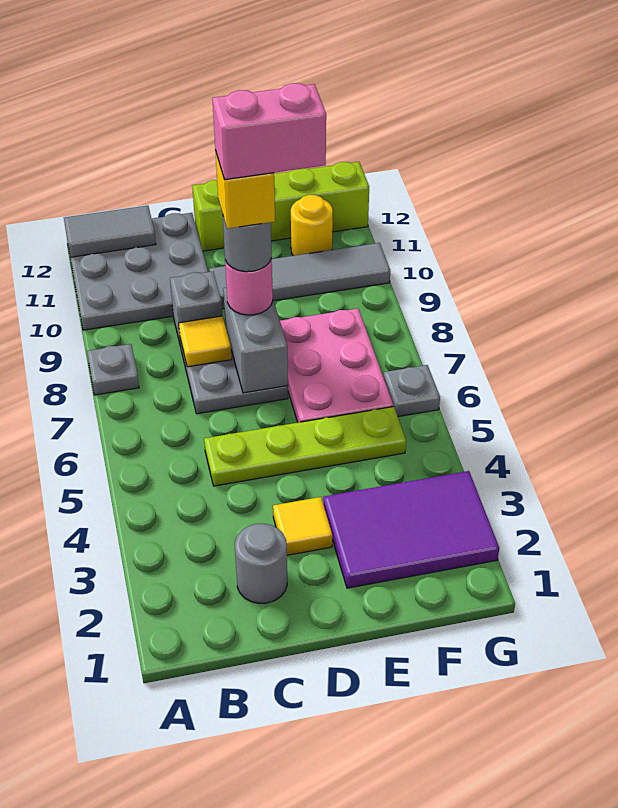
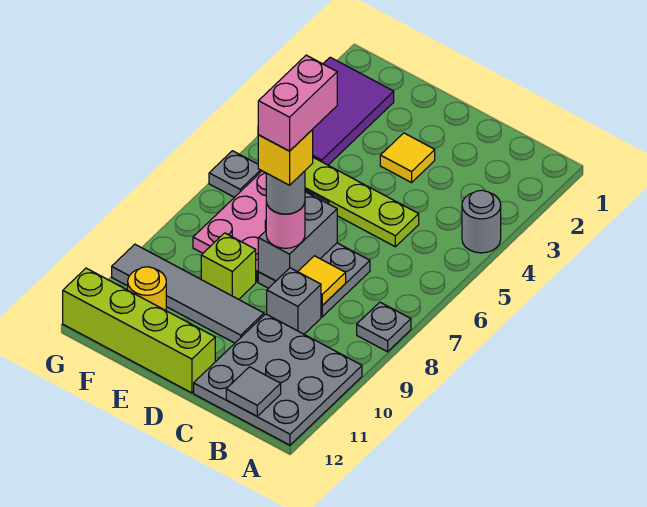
grey tile A12:B12 level 2 -> grey tile B12 level 2
grey round brick C2 level 1 -> grey round brick A4 level 1
pink brick D8:E8 level 6 -> pink brick D7:D8 level 6
purple tile E2:G3 level 1 -> purple tile F2:G4 level 1
none -> lime brick E9 level 1

